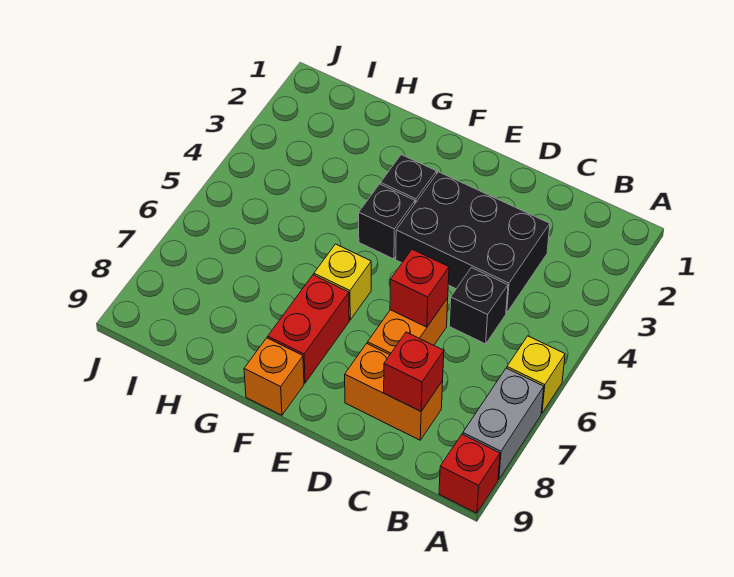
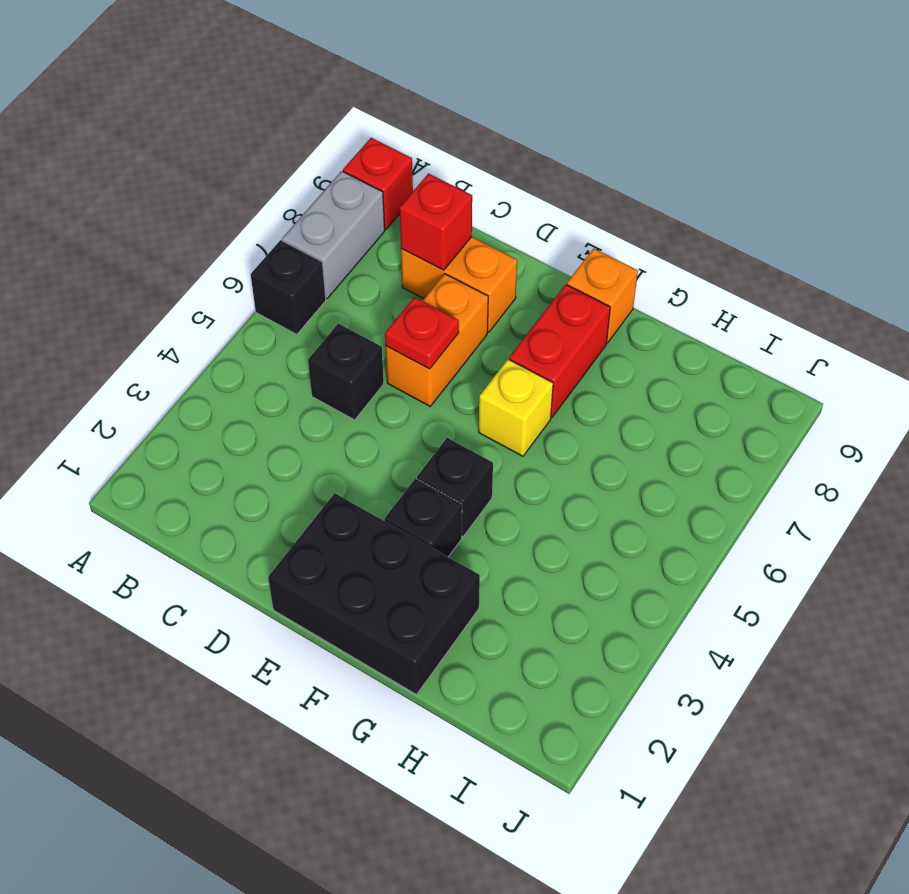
yellow brick A6 level 1 -> black brick A6 level 1
black brick C3:E4 level 1 -> black brick E1:G2 level 1
red brick D6 level 2 -> red plate D6 level 2

